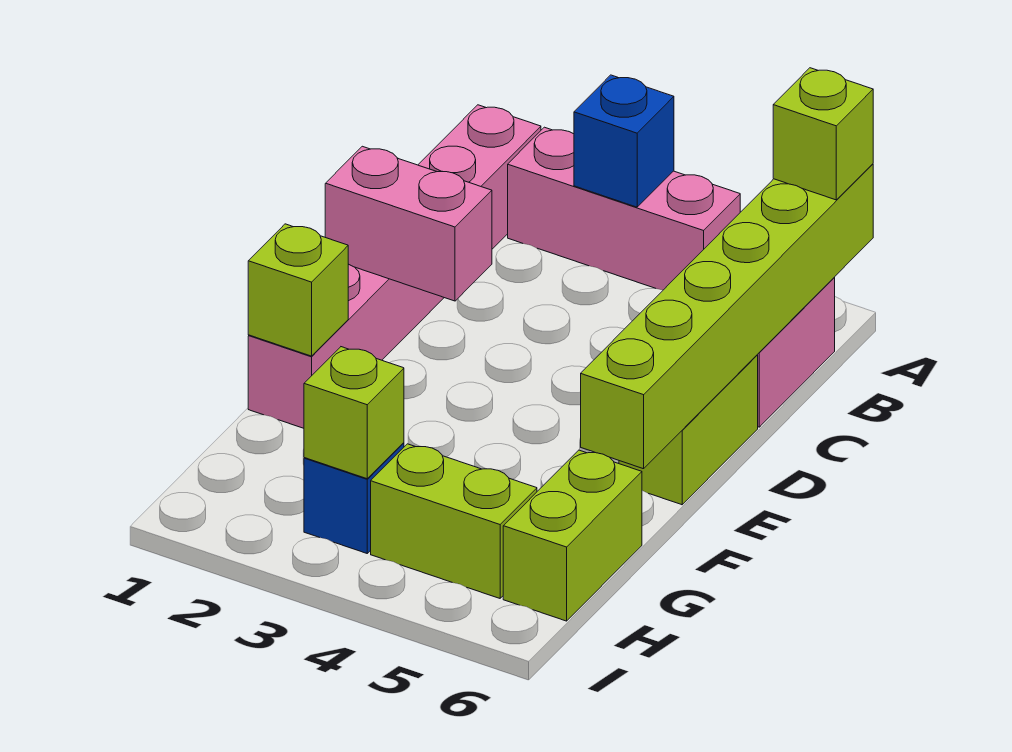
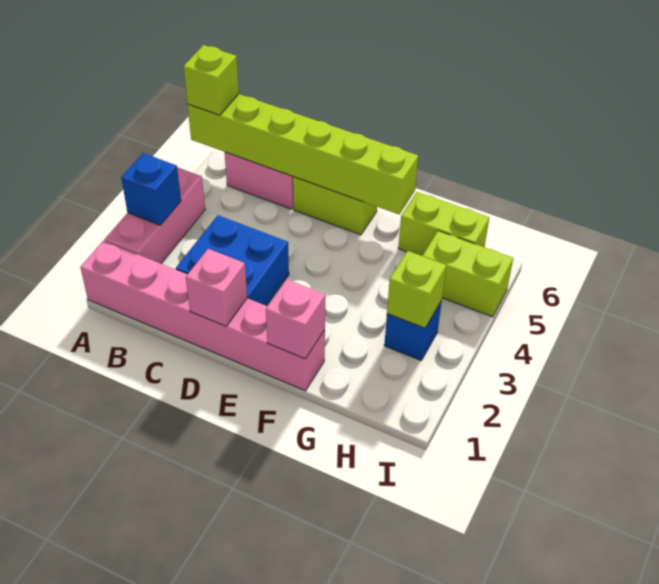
none -> blue brick C2:D3 level 1
pink brick D1:D2 level 2 -> pink brick D1 level 2
lime brick F1 level 2 -> pink brick F1 level 2
lime brick H4:H5 level 1 -> lime brick H5:I5 level 1

